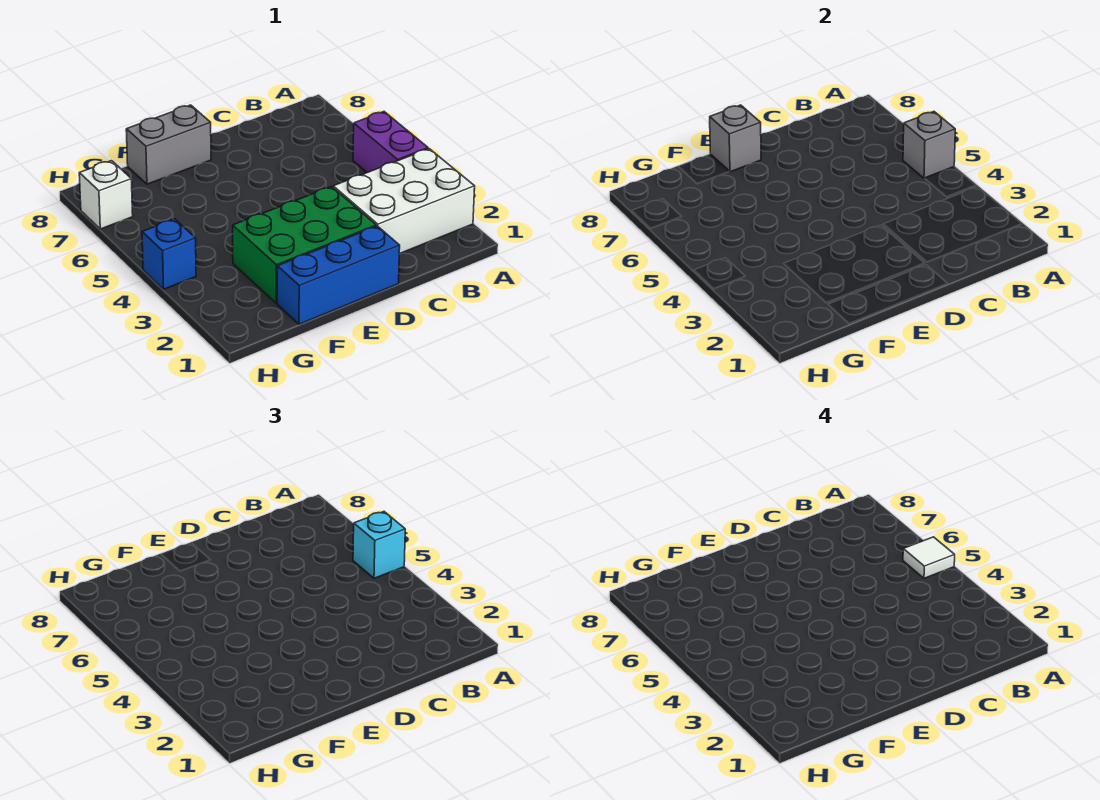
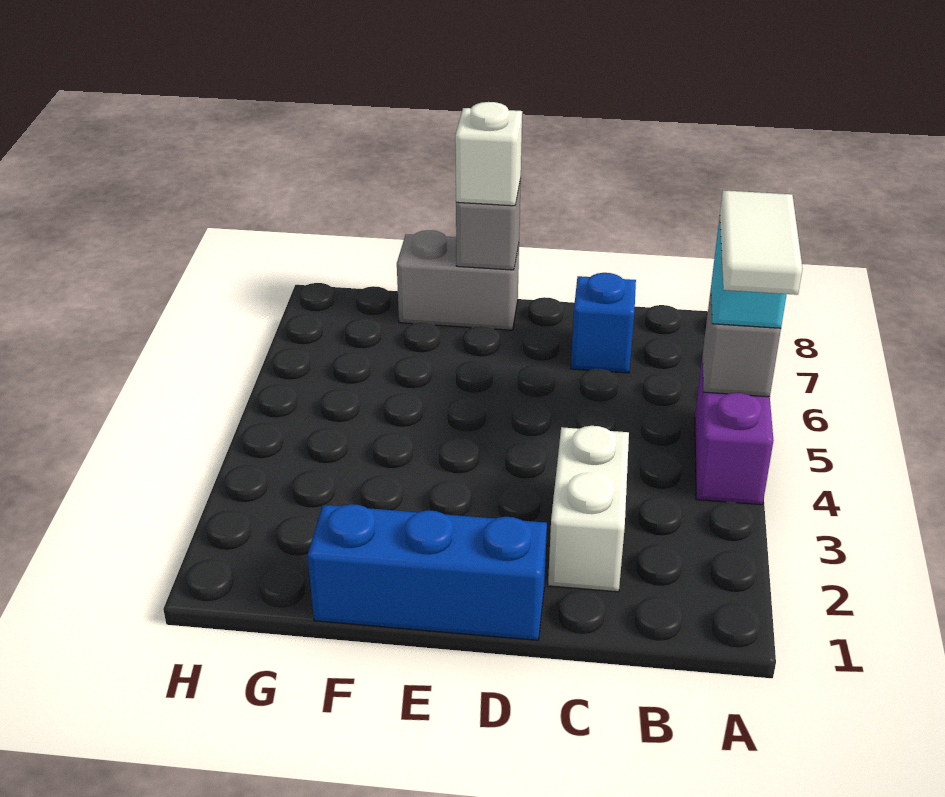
white brick A2:C3 level 1 -> white brick C2:C3 level 1
white tile A5 level 4 -> white tile A4:A5 level 4
green brick D2:F3 level 1 -> none
blue brick H4 level 1 -> blue brick C7 level 1
white brick H7 level 1 -> white brick E8 level 3

